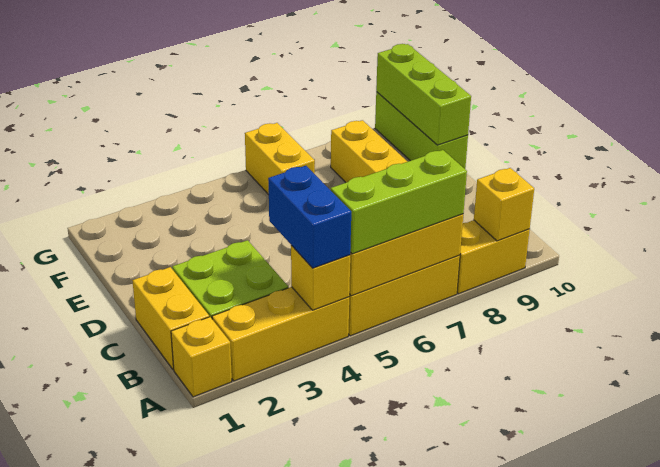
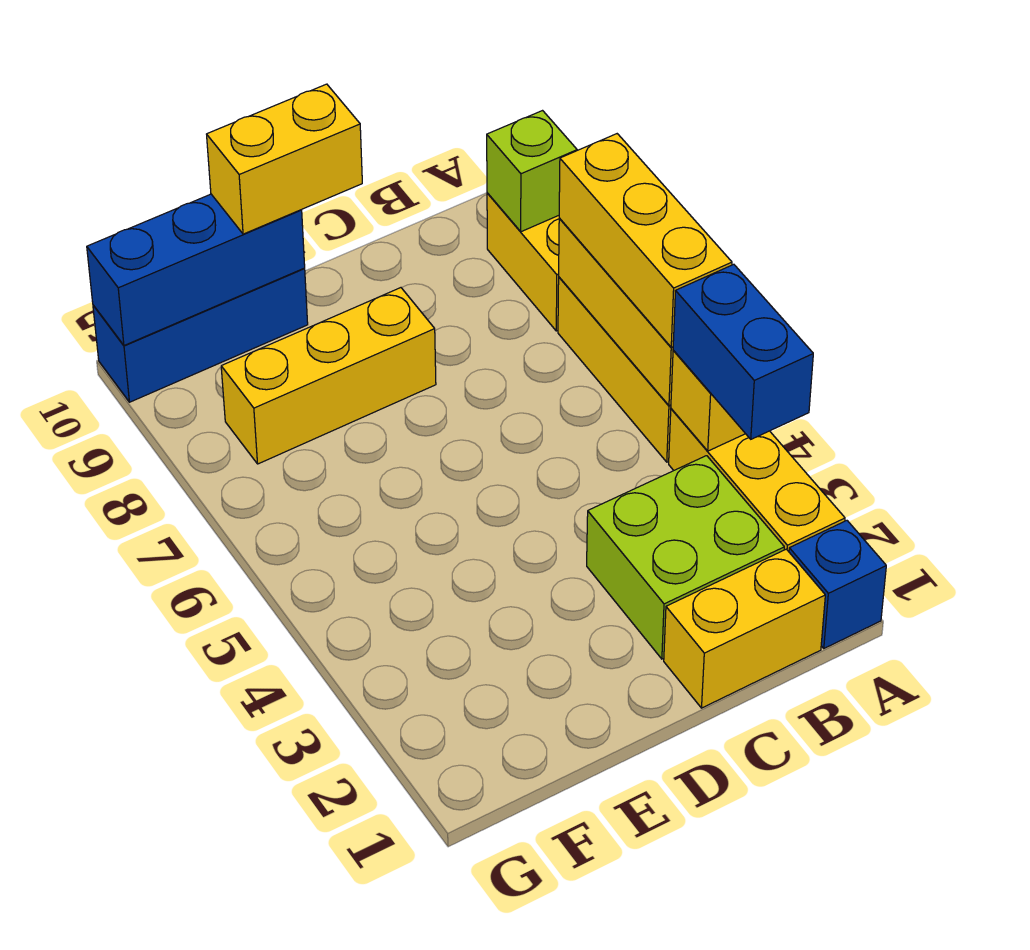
yellow brick A1 level 1 -> blue brick A1 level 1
blue brick A4:B4 level 3 -> blue brick A3:A4 level 3
lime brick A5:A7 level 3 -> yellow brick A5:A7 level 3
yellow brick A9 level 2 -> lime brick A9 level 2
lime brick E10:G10 level 1 -> blue brick E10:G10 level 1
lime brick E10:G10 level 2 -> blue brick E10:G10 level 2
yellow brick F6:G6 level 1 -> yellow brick D10:E10 level 3

